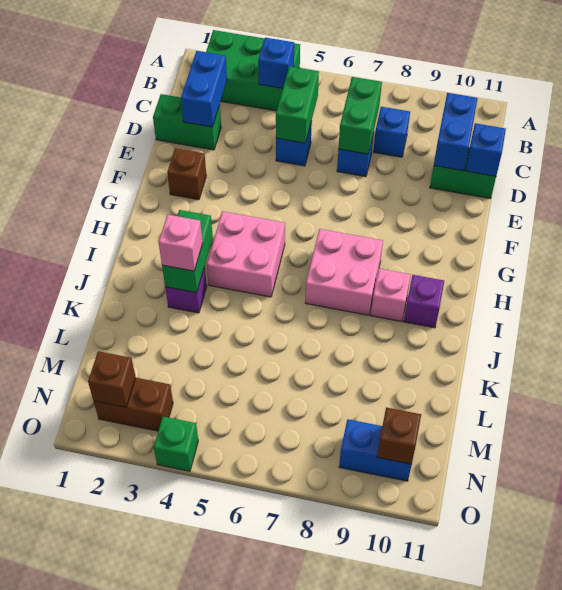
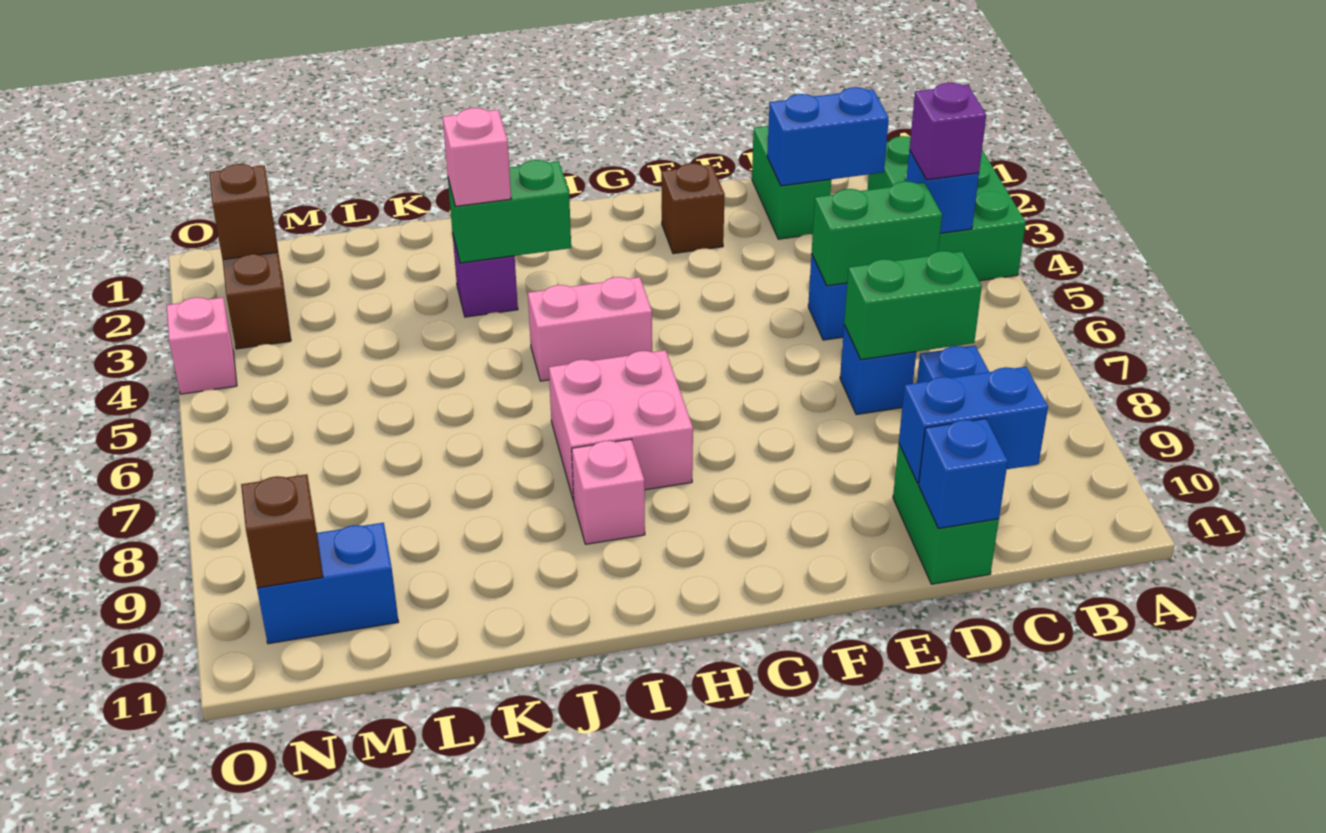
pink brick H4:I5 level 1 -> pink brick H5:I5 level 1
purple brick I10 level 1 -> purple brick B4 level 3
blue brick N9:N10 level 1 -> blue brick M10:N10 level 1
green brick O4 level 1 -> pink brick O4 level 1

